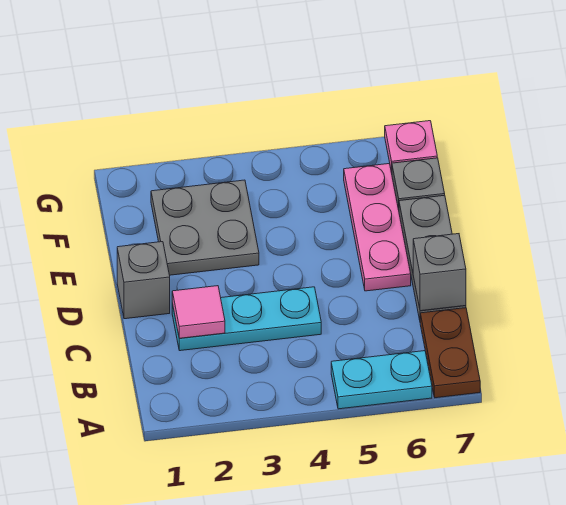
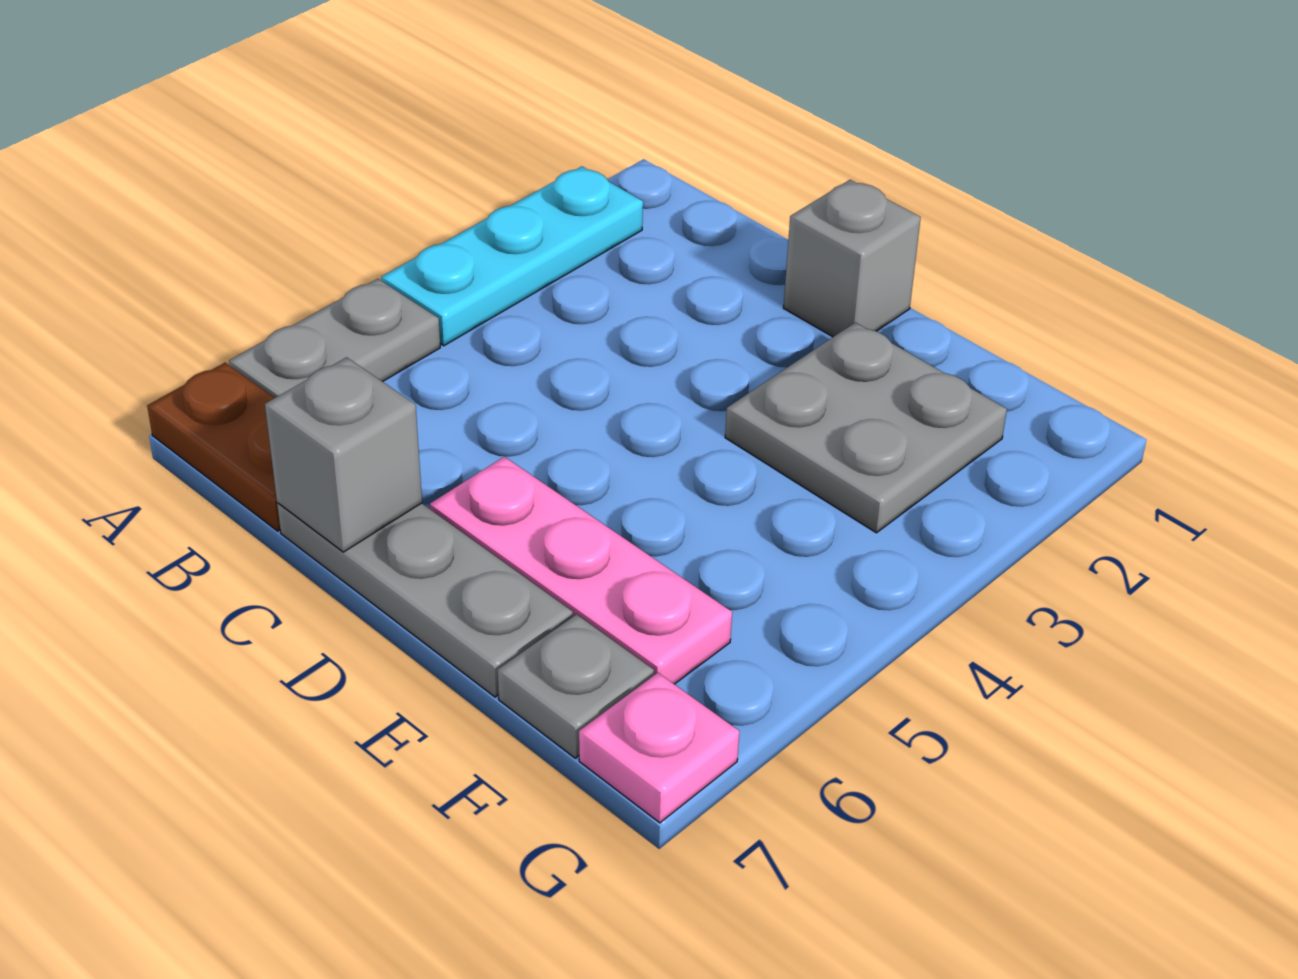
cyan plate A5:A6 level 1 -> grey plate A5:A6 level 1
cyan plate C2:C4 level 1 -> cyan plate A2:A4 level 1
pink tile C2 level 2 -> none

